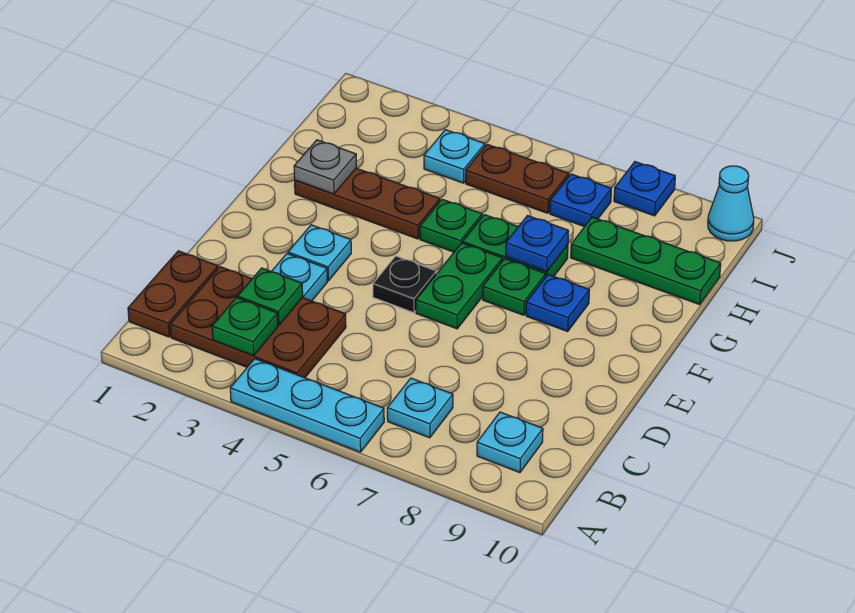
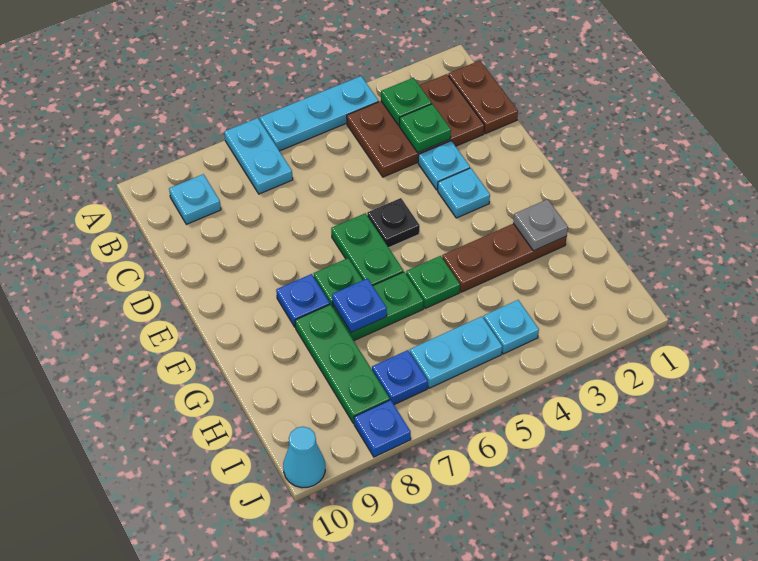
cyan plate B7 level 1 -> cyan plate A7:B7 level 1
green plate H8:H10 level 1 -> green plate G8:I8 level 1
brown plate I5:I6 level 1 -> cyan plate I5:I6 level 1

